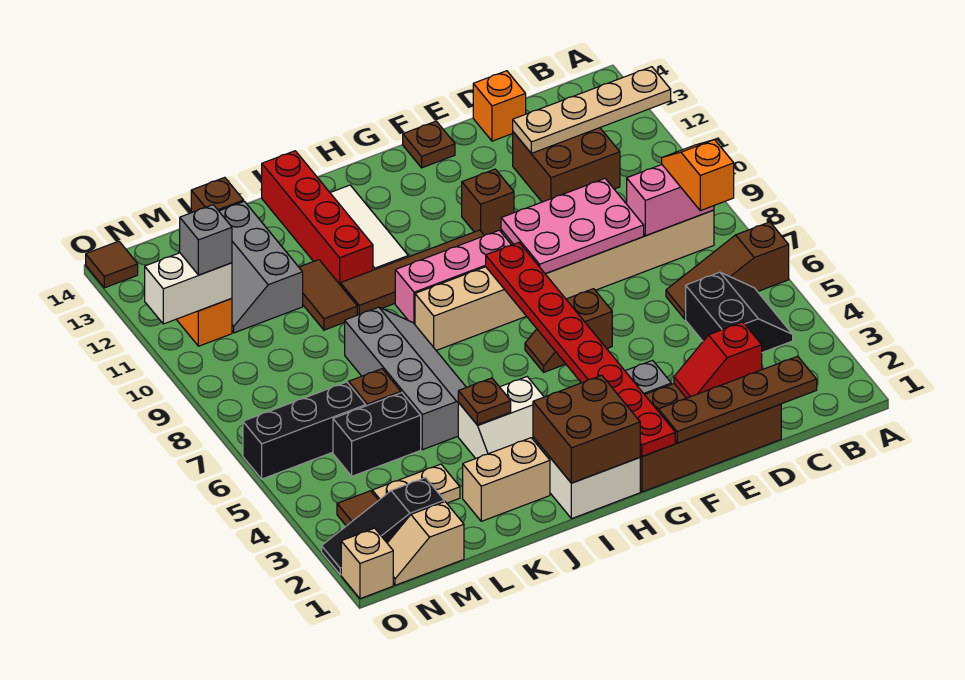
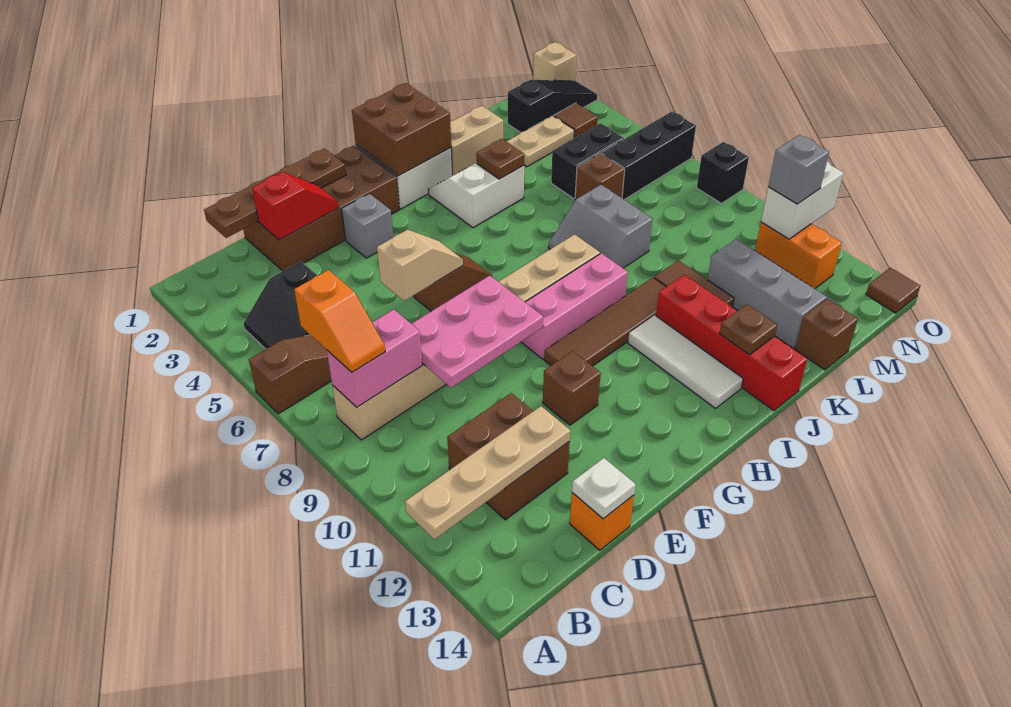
none -> white plate D14 level 2
brown plate F14 level 1 -> brown plate J13 level 2
red plate G1:G8 level 2 -> none
grey slope J5:K8 level 1 top K -> grey slope J7:K8 level 1 top K
tan slope M1:N1 level 1 top M -> tan slope E6:F6 level 2 top E
none -> black brick O8 level 1

